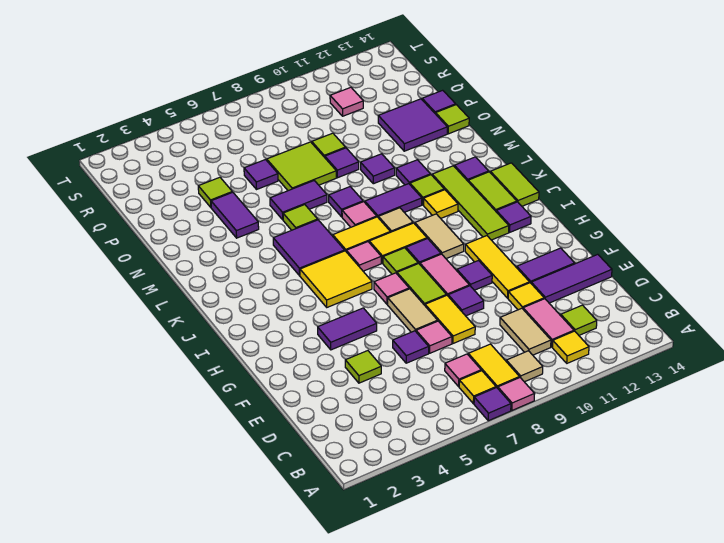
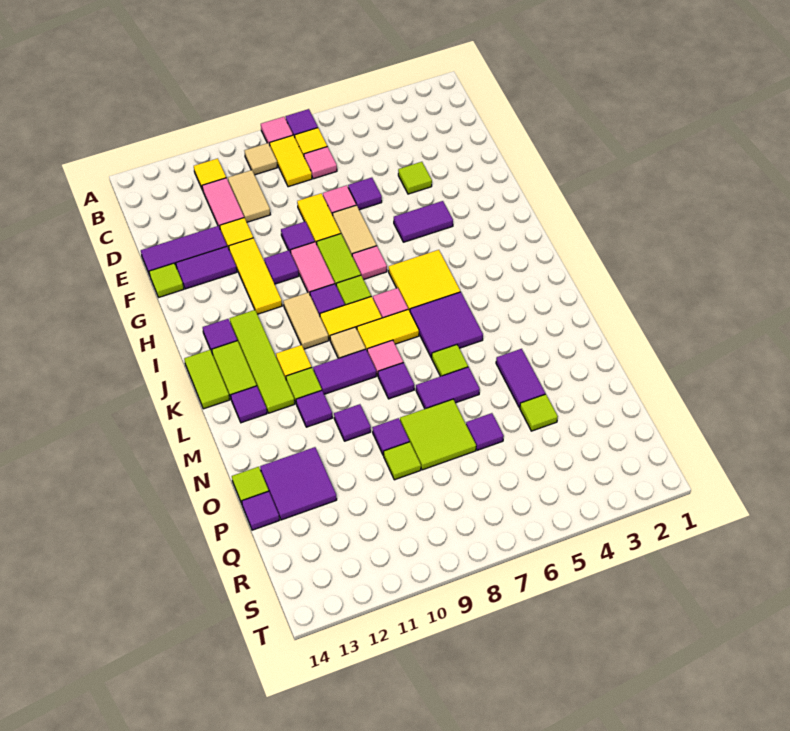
lime tile C12 level 1 -> lime tile F14 level 1
pink tile R11 level 1 -> none

